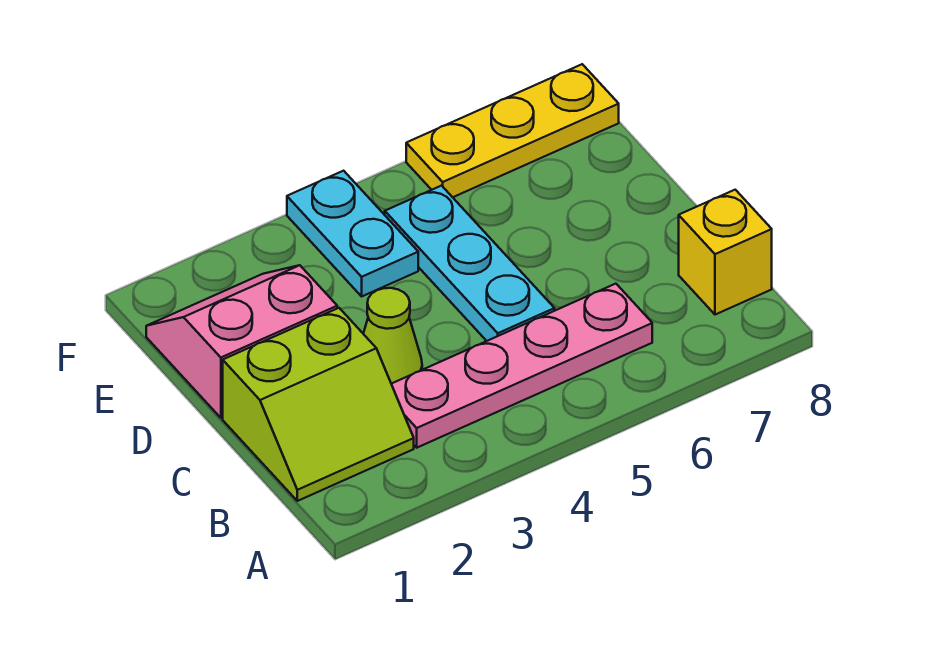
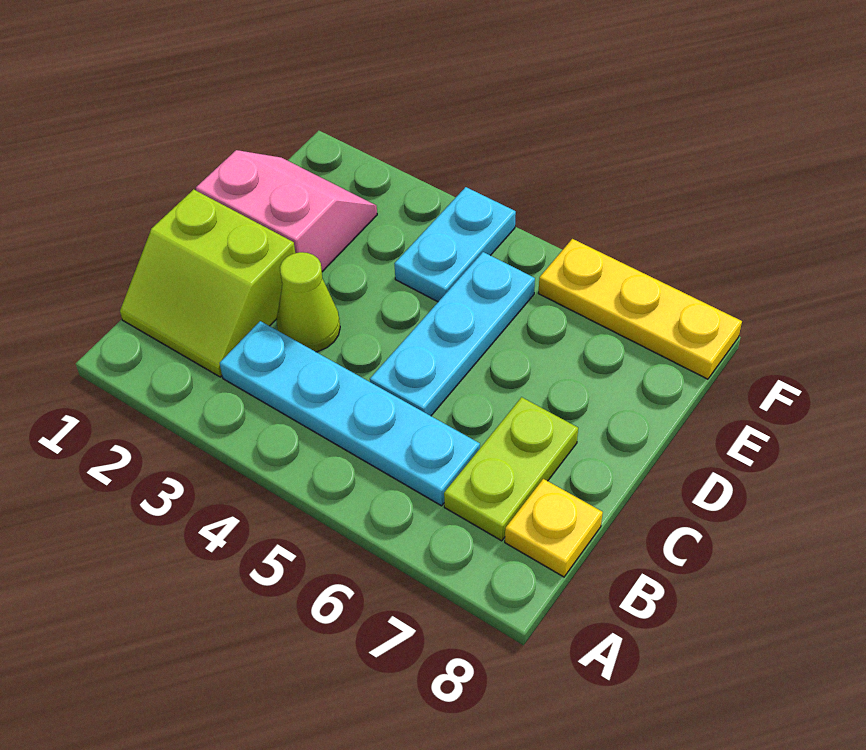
pink plate B3:B6 level 1 -> cyan plate B3:B6 level 1
none -> lime plate B7:C7 level 1
yellow brick B8 level 1 -> yellow plate B8 level 1

